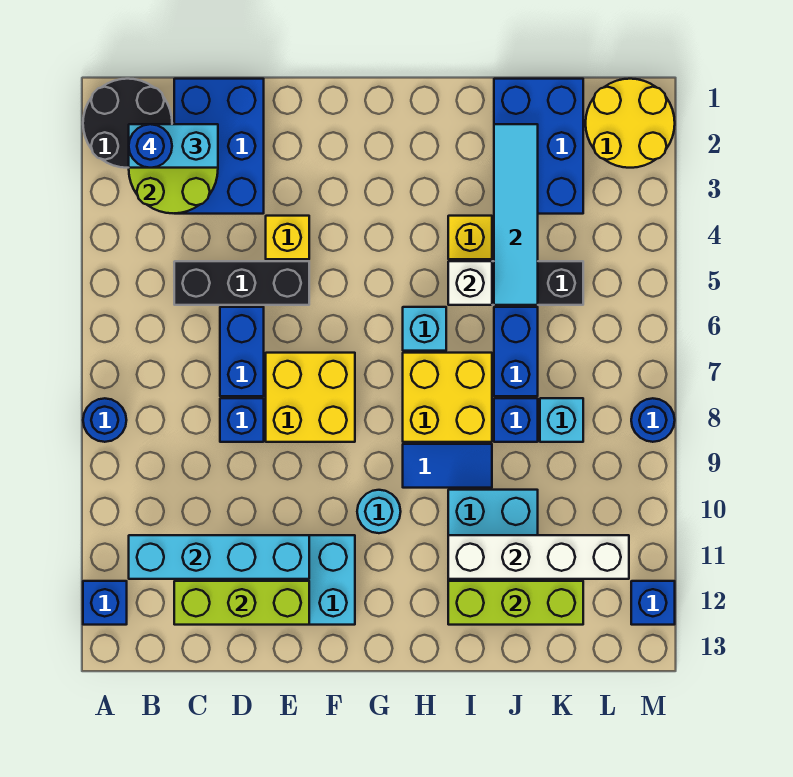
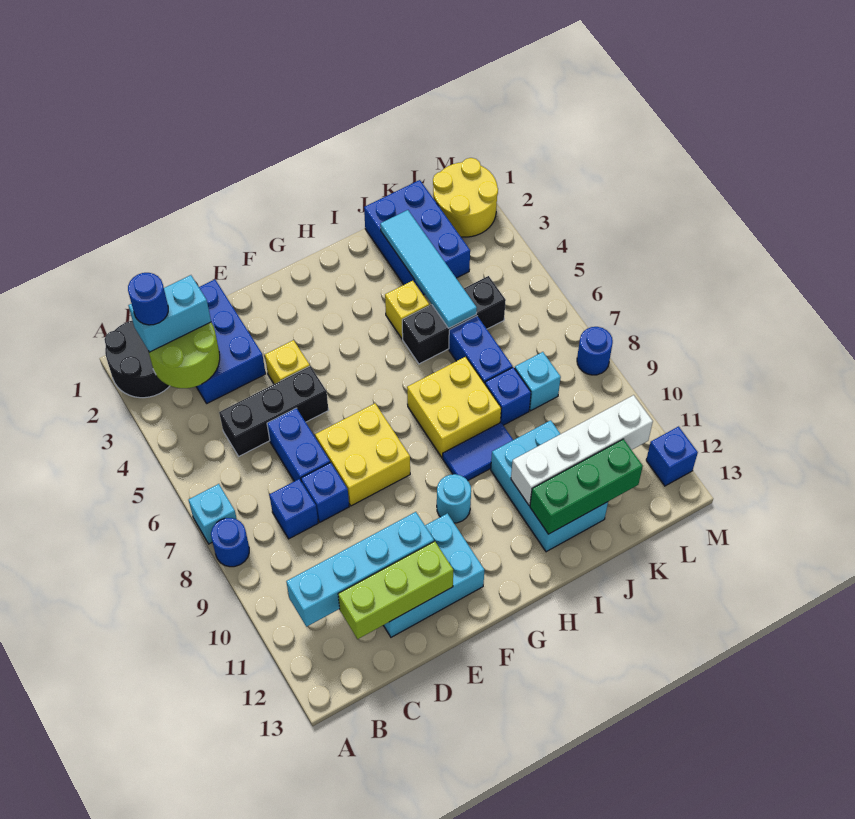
blue brick A12 level 1 -> blue brick C8 level 1
cyan brick H6 level 1 -> cyan brick A7 level 1
white brick I5 level 2 -> none
lime brick I12:K12 level 2 -> green brick I12:K12 level 2

